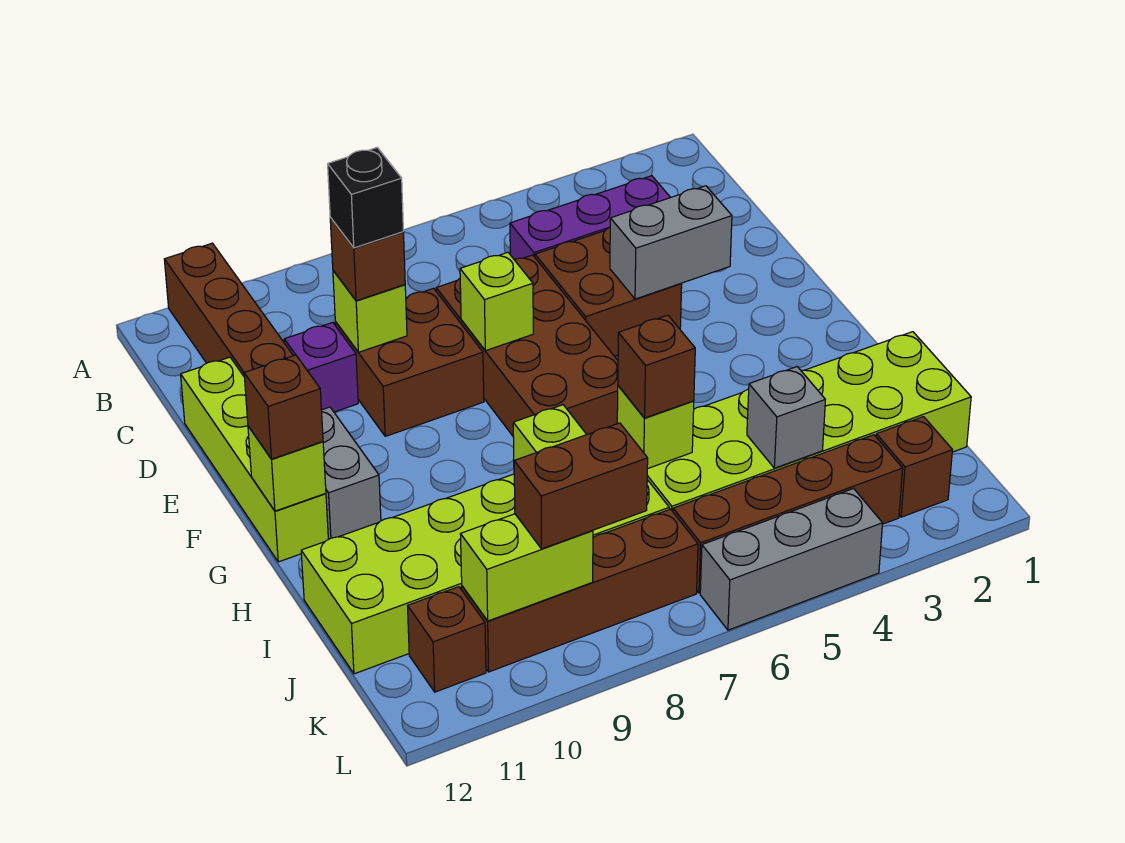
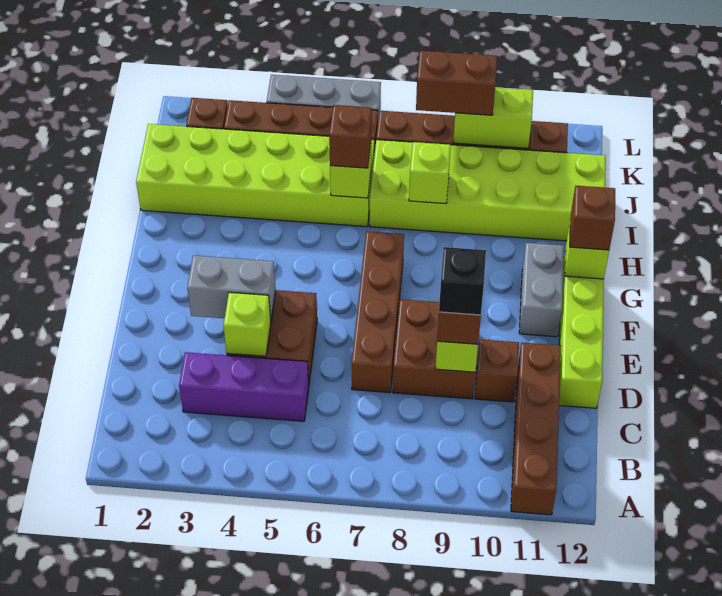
brown brick D6:G7 level 1 -> brown brick D7:G7 level 1
purple brick D10 level 1 -> brown brick D10 level 1
lime brick E7 level 2 -> lime brick D4 level 2
grey brick J4 level 2 -> none

